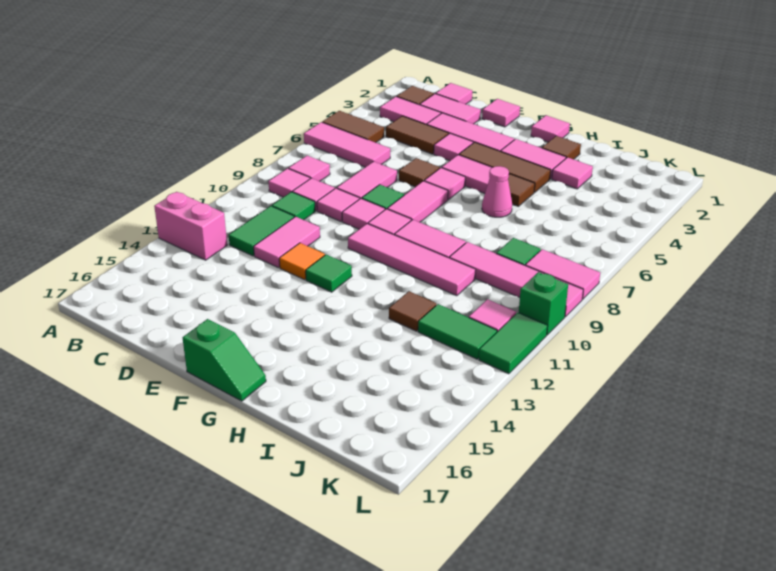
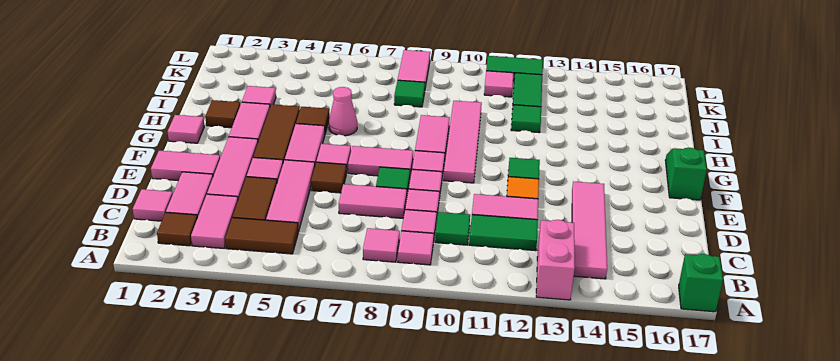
brown tile A5:B5 level 1 -> brown tile B4:B5 level 1
pink tile A6:C6 level 1 -> pink tile C5:E5 level 1
pink tile E1 level 1 -> pink tile E1:E2 level 1
pink tile I9:L9 level 1 -> pink tile B14:E14 level 1
brown tile I12 level 1 -> green tile I12 level 1
green brick L10 level 1 -> green brick A17 level 1

